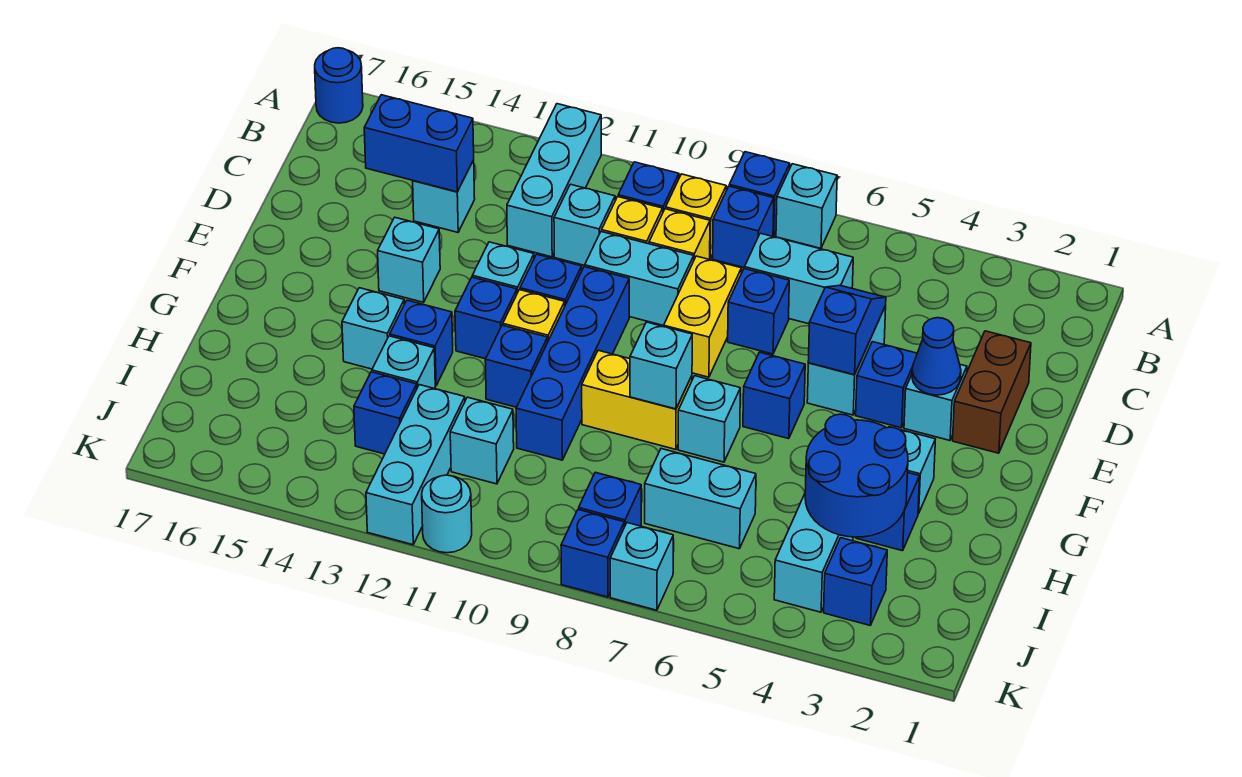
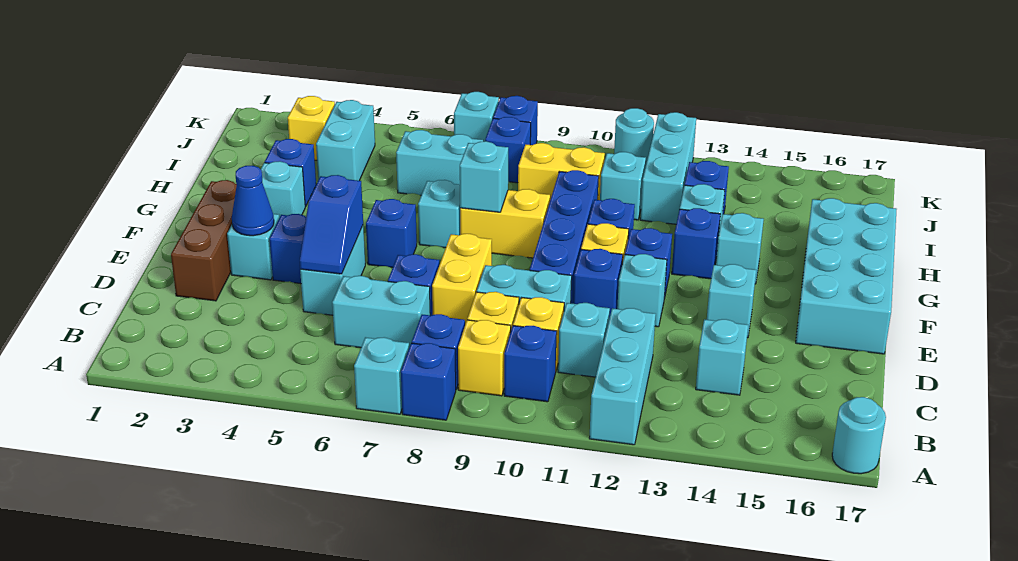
blue round brick A17 level 1 -> cyan round brick A17 level 1
blue brick C14:C15 level 2 -> none
brown brick D2:E2 level 1 -> brown brick D2:F2 level 1
none -> cyan brick E16:H17 level 1
blue round brick H3:I4 level 2 -> none
none -> yellow brick I9:I10 level 1
blue brick J3 level 1 -> yellow brick J3 level 1

